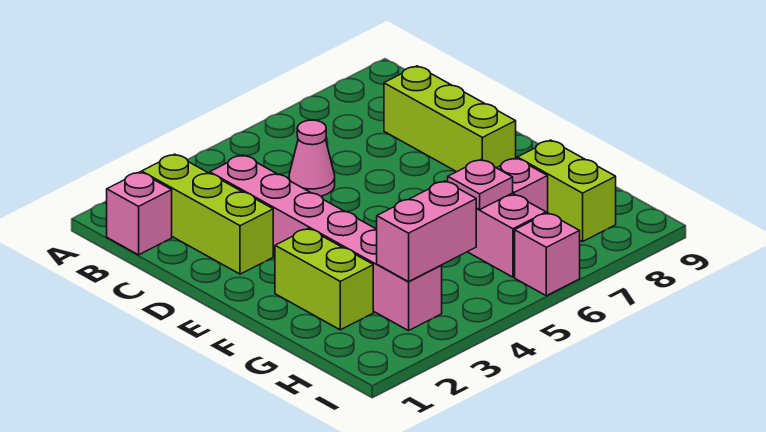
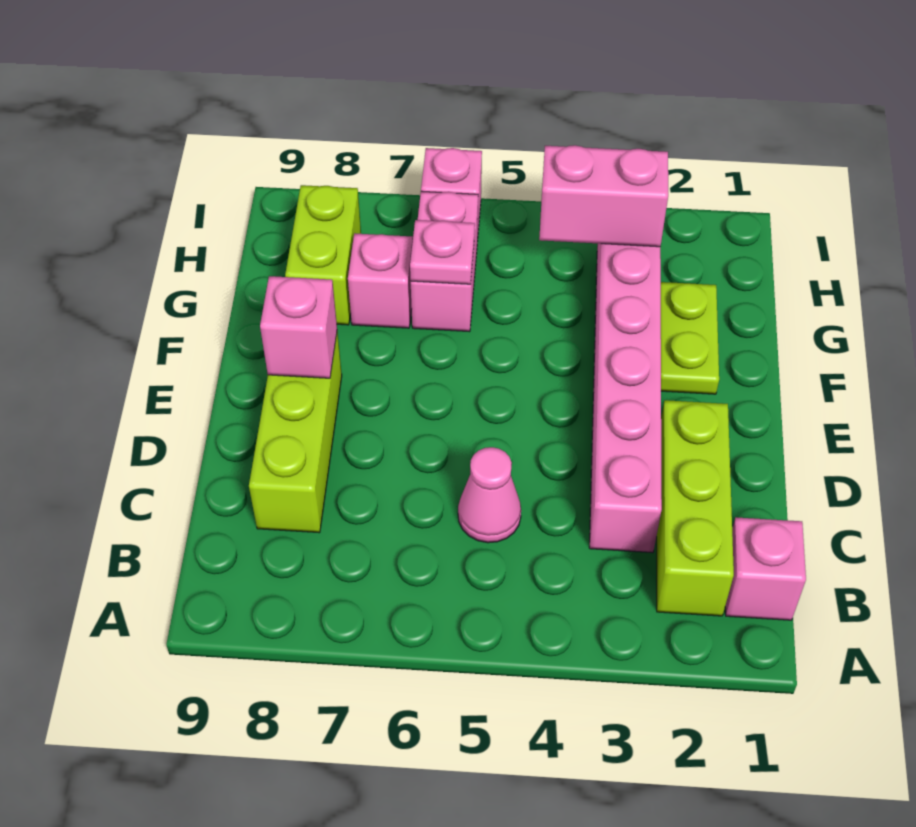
none -> pink brick E8 level 2
lime brick F2:G2 level 1 -> lime plate F2:G2 level 1

